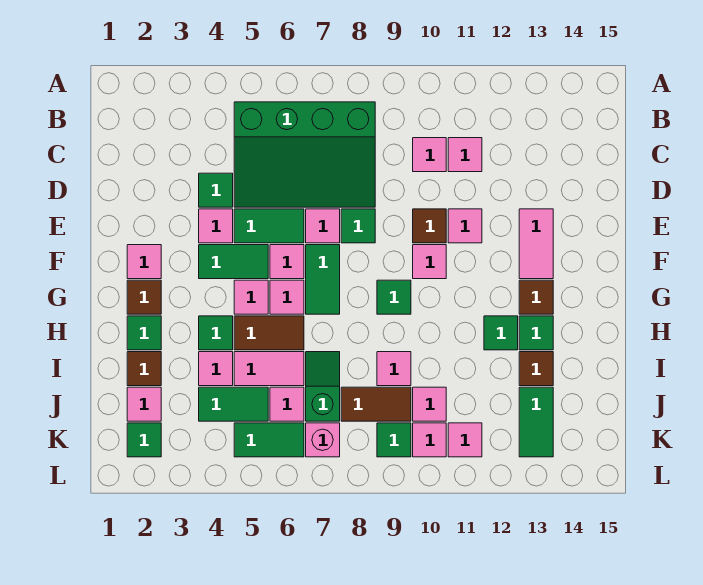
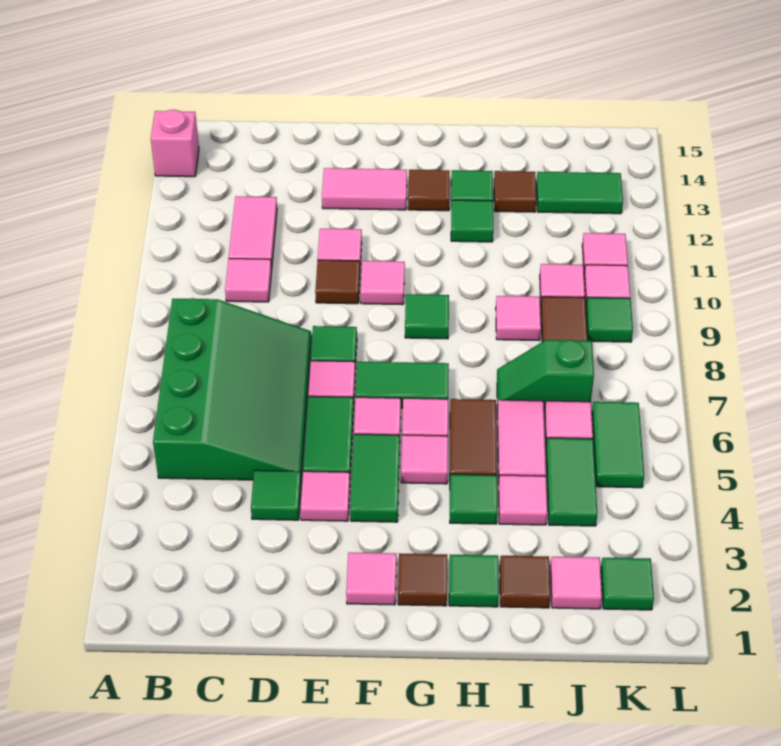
pink tile C11 level 1 -> pink tile C11:C12 level 1
pink brick K7 level 1 -> pink brick A14 level 1

